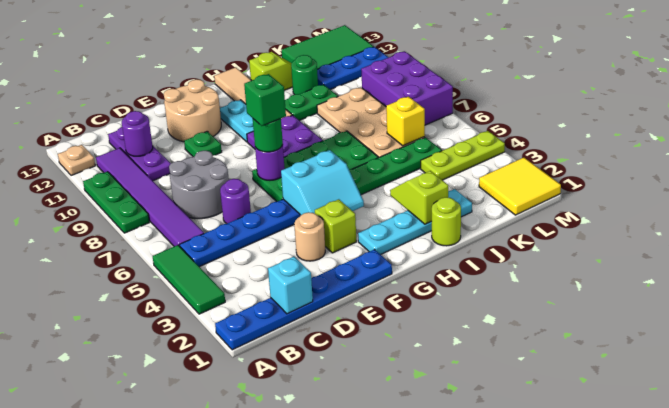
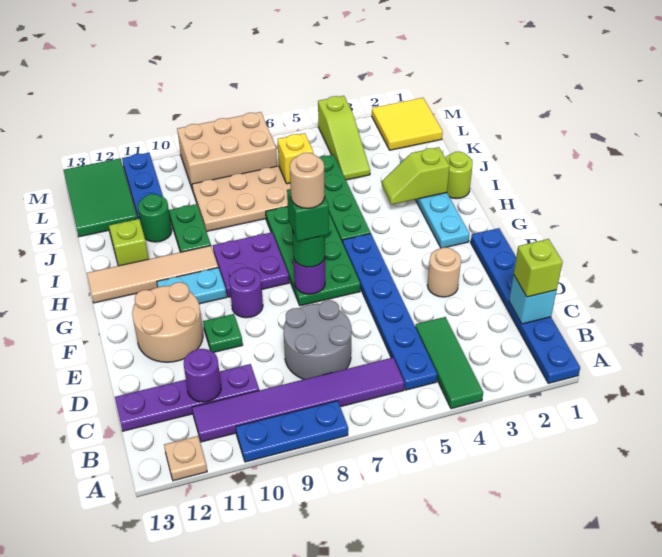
green tile A3:A5 level 1 -> green tile A4:C4 level 1
green plate A8:A10 level 1 -> blue plate A8:A10 level 1
purple plate C10:C12 level 1 -> purple plate C10:C13 level 1
purple round brick D6 level 1 -> purple round brick F9 level 1
lime brick F3 level 1 -> lime brick C1 level 3
cyan slope F4:G5 level 2 top 5 -> none
none -> tan round brick F7 level 5
lime plate K4:M4 level 1 -> lime slope K4:M4 level 1 top M
purple brick L7:M9 level 1 -> tan brick L7:M9 level 1

